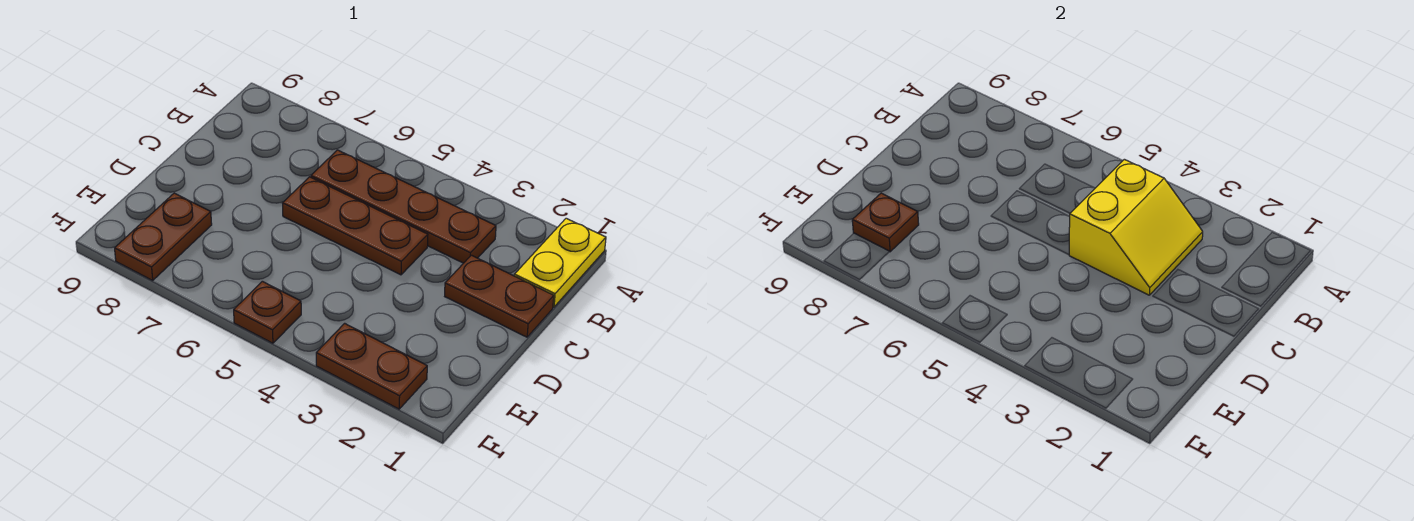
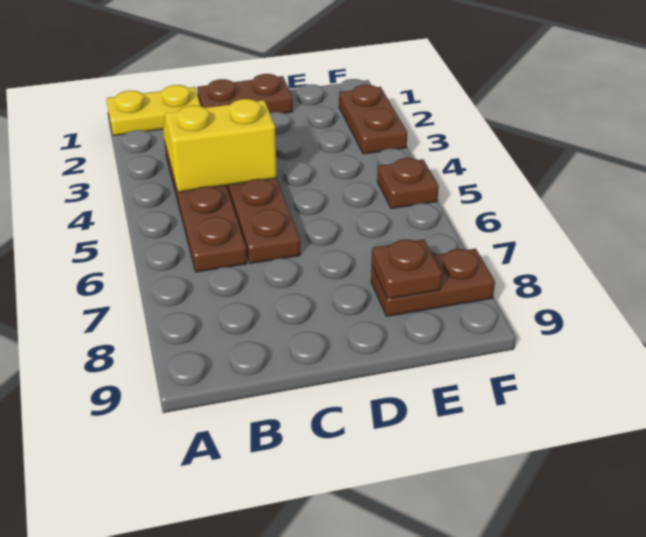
brown plate C1:C2 level 1 -> brown plate C1:D1 level 1

